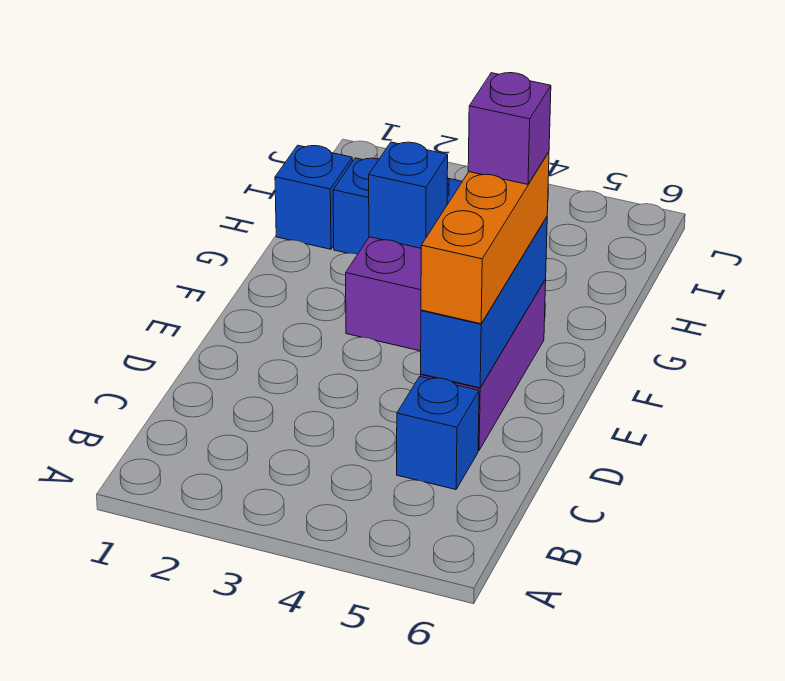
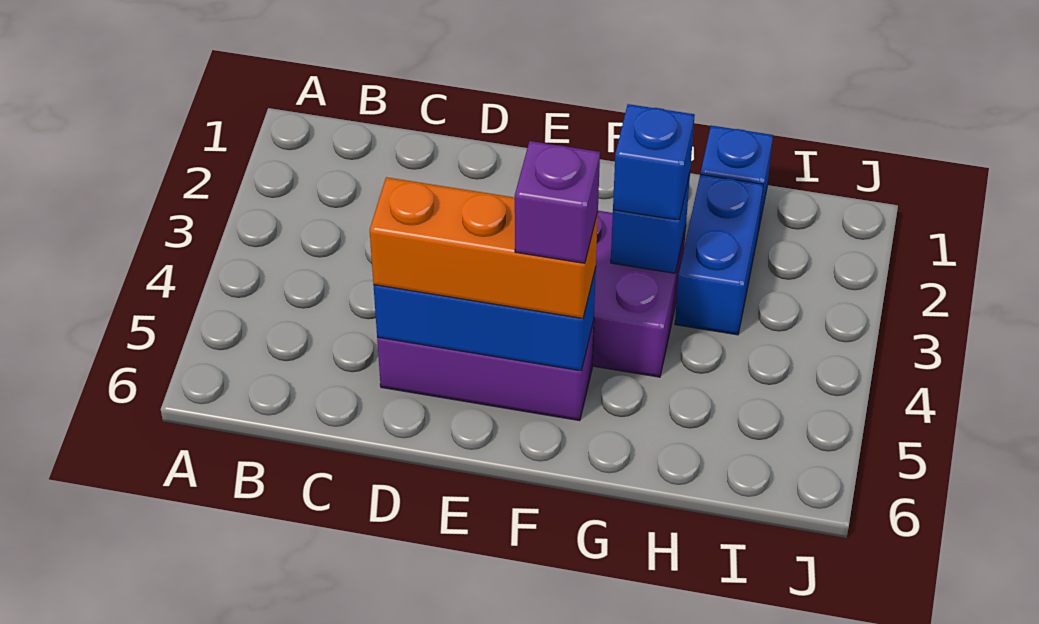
blue brick C5 level 1 -> blue brick G3 level 3

